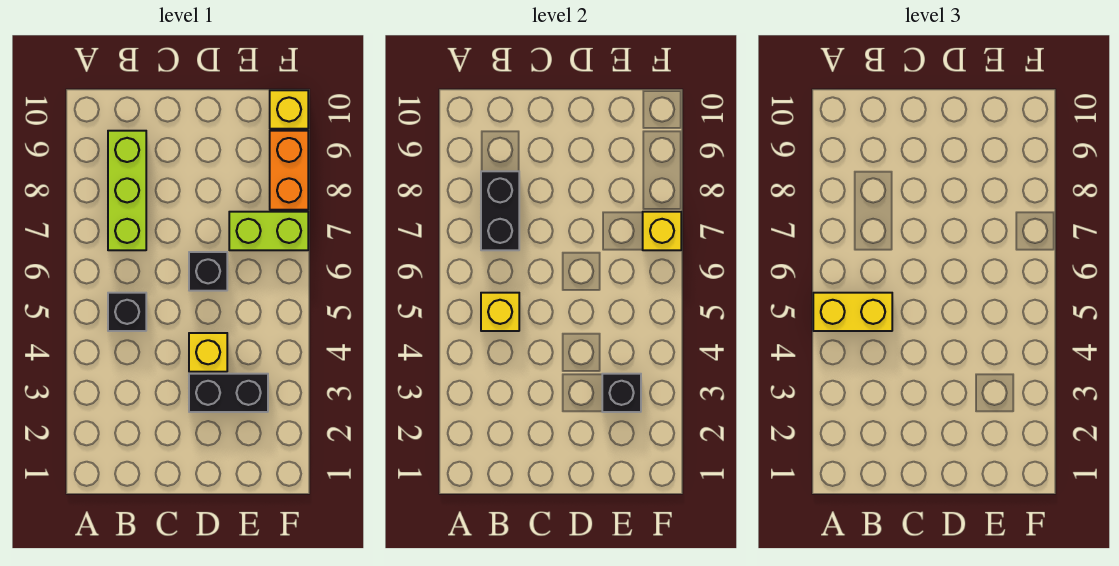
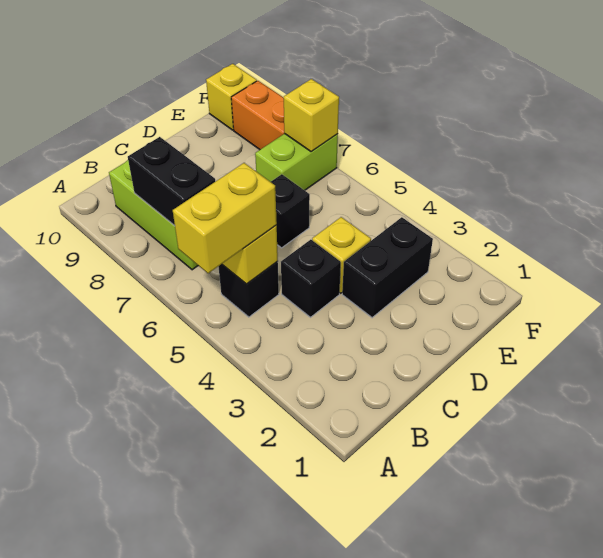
black brick E3 level 2 -> black brick C4 level 1

